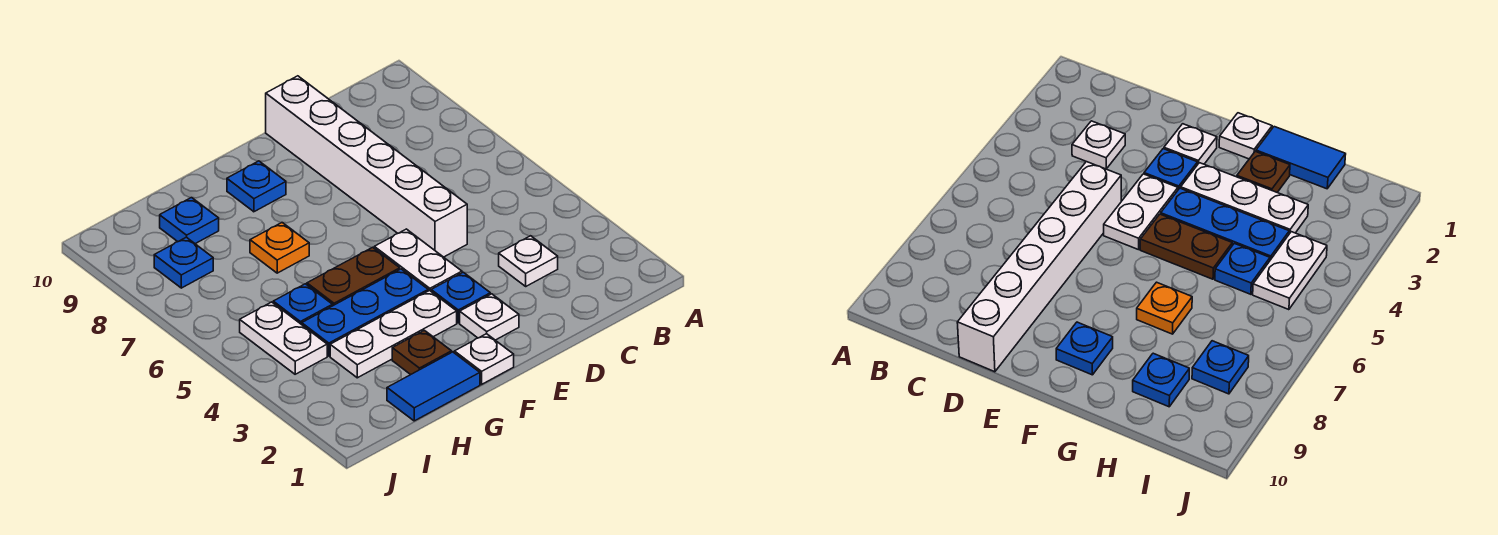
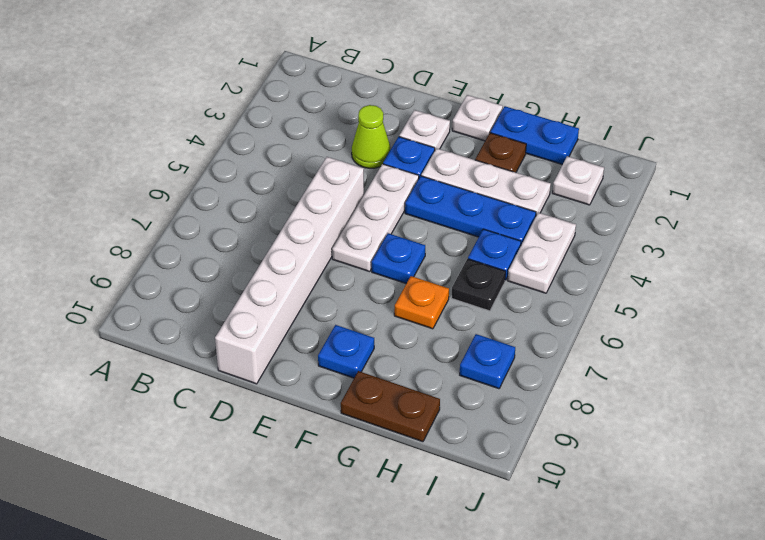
white plate C3 level 1 -> white plate I2 level 1
none -> lime cone D3 level 1
white plate E4:E5 level 1 -> white plate E4:E6 level 1
brown plate F5:G5 level 1 -> brown plate G10:H10 level 1
blue tile G1:H1 level 1 -> blue plate G1:H1 level 1
none -> black plate H6 level 1
blue plate H9 level 1 -> blue plate F6 level 1

